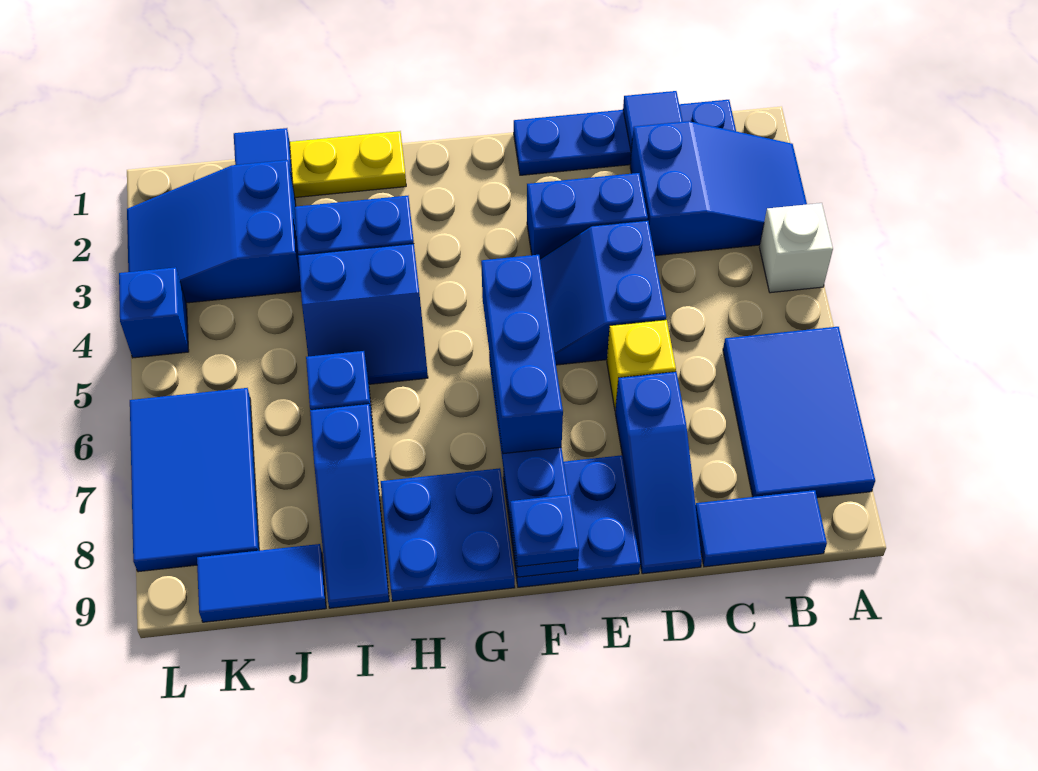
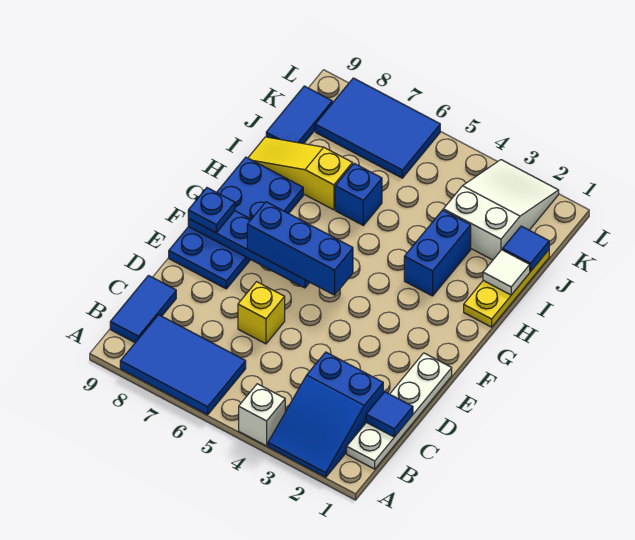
blue plate B1:E1 level 1 -> white plate B1:E1 level 1
blue brick D3:E3 level 1 -> none
blue slope D4:E5 level 1 top D -> none
blue slope D7:D9 level 1 top 7 -> none
blue slope H4:I5 level 1 top 4 -> none
none -> white tile I1 level 2
blue slope I7:I9 level 1 top 7 -> yellow slope I7:I9 level 1 top 7
blue slope J2:L3 level 1 top J -> white slope J2:L3 level 1 top J
blue brick L4 level 1 -> none

